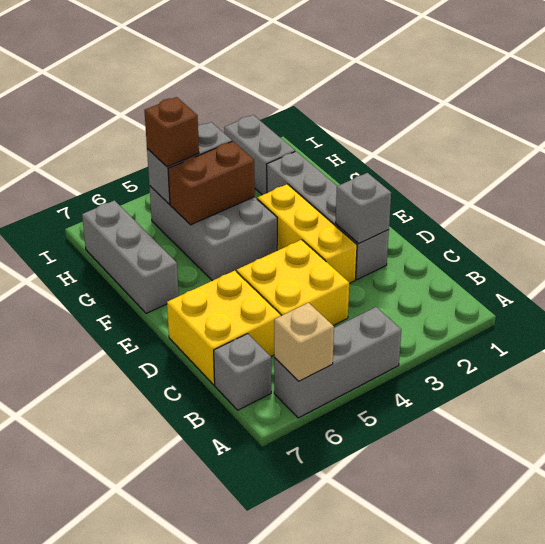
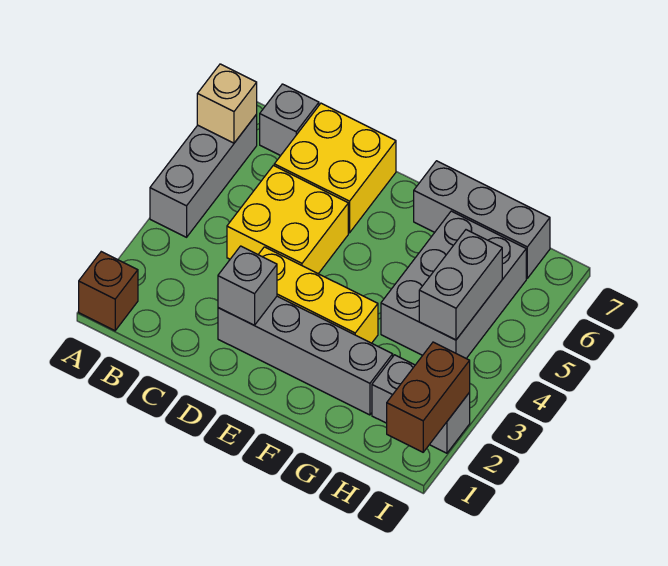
grey brick F4:H5 level 1 -> grey brick G4:H6 level 1
brown brick G4:G5 level 2 -> brown brick I1:I2 level 2
brown brick H5 level 3 -> brown brick A1 level 1

